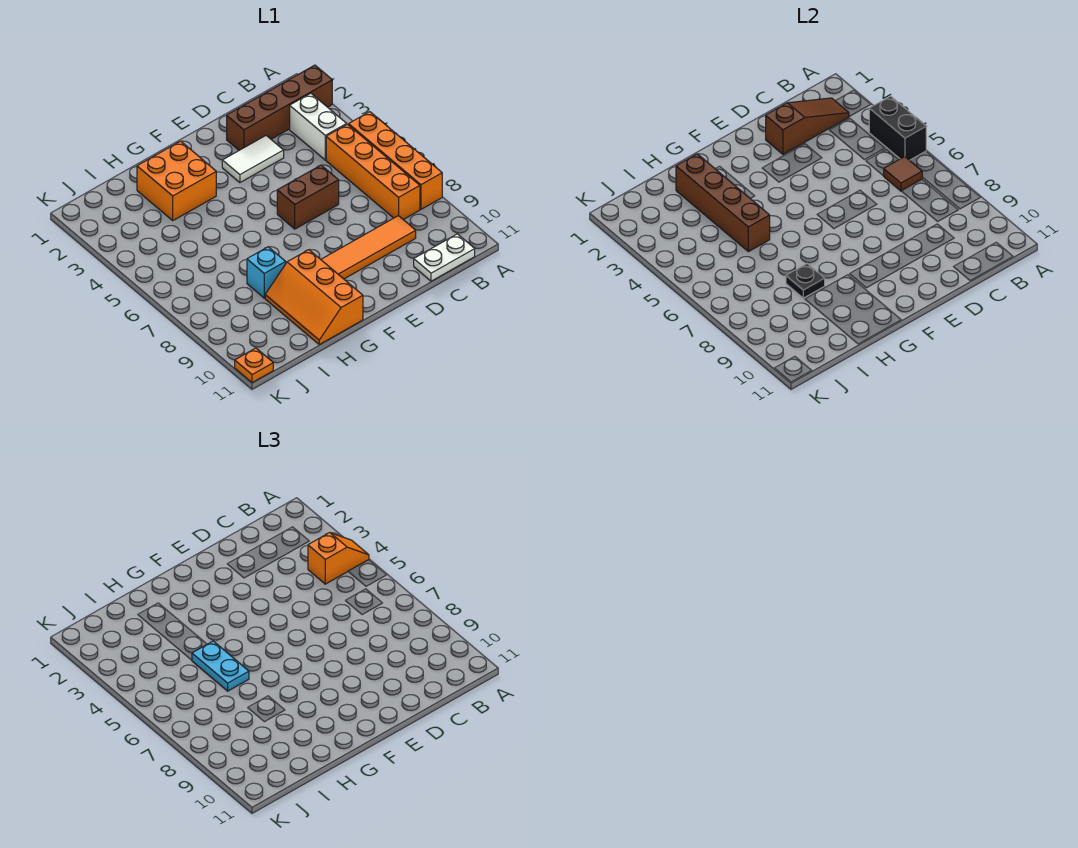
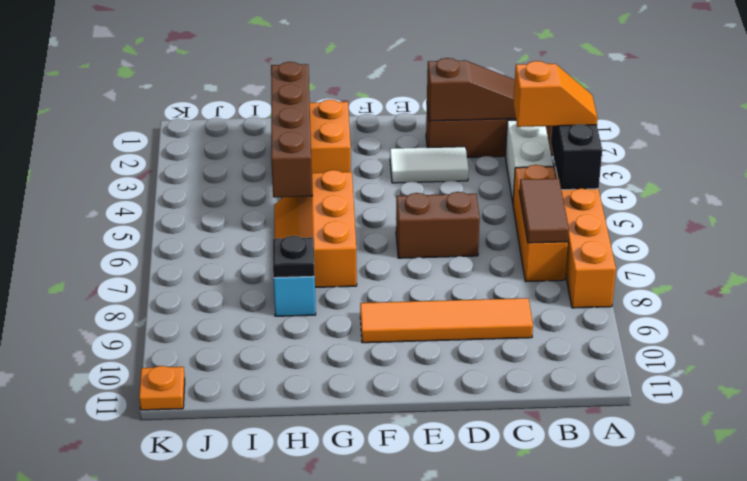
orange brick B5:B8 level 1 -> orange brick B5:B7 level 1
brown tile B6 level 2 -> brown tile B6:B7 level 2
white plate B11:C11 level 1 -> none
orange slope G9:H11 level 1 top G -> orange slope G5:H7 level 1 top G
cyan plate H5:H6 level 3 -> none

